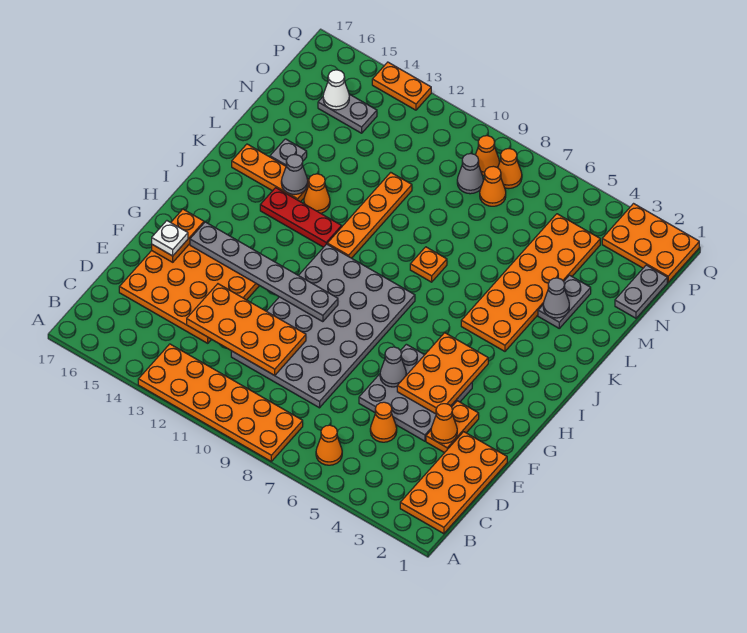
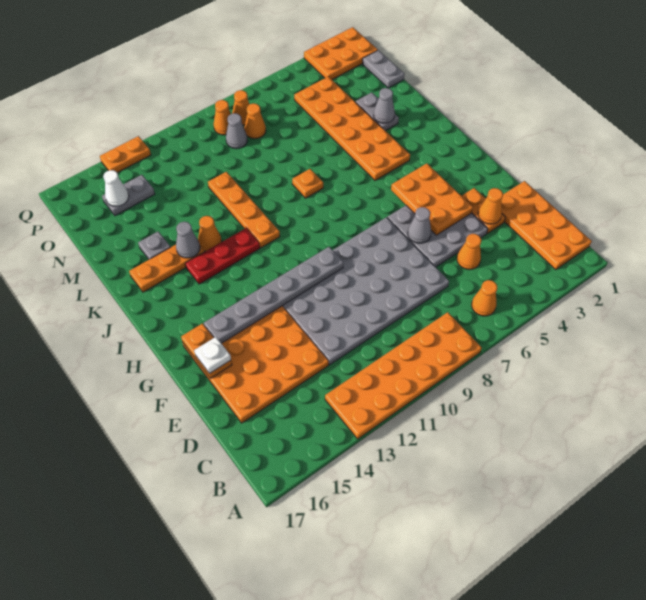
grey plate D8:I11 level 1 -> grey plate D7:G12 level 1
orange plate D10:E13 level 2 -> none

